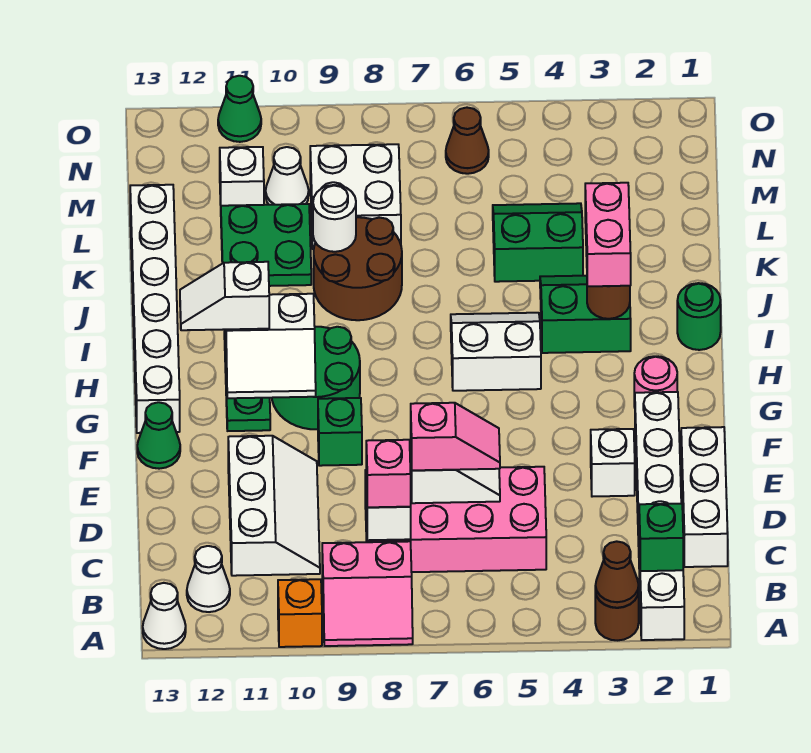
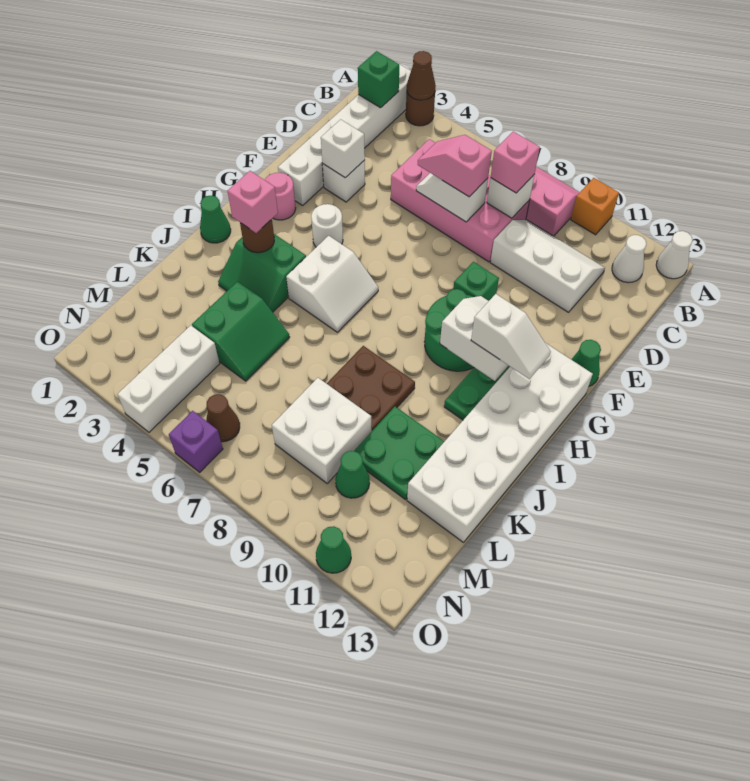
white brick C1:E1 level 1 -> white brick M4:O4 level 1
white slope C10:E11 level 1 top 11 -> white slope C9:D11 level 1 top D
white brick G13:L13 level 1 -> white brick G12:L13 level 1
white slope H5:I6 level 1 top H -> white slope H5:I6 level 1 top 5
green round brick I1 level 1 -> green cone I1 level 1
pink brick I3:J3 level 3 -> pink brick I3 level 3
brown round brick J8:K9 level 1 -> brown plate J8:K9 level 1
green slope K4:L5 level 1 top K -> green slope K4:L5 level 1 top 4
white round brick K9 level 2 -> white round brick G4 level 1
white cone M10 level 1 -> green cone M10 level 1
white brick M11 level 1 -> white brick E3 level 2
none -> purple brick O6 level 1

